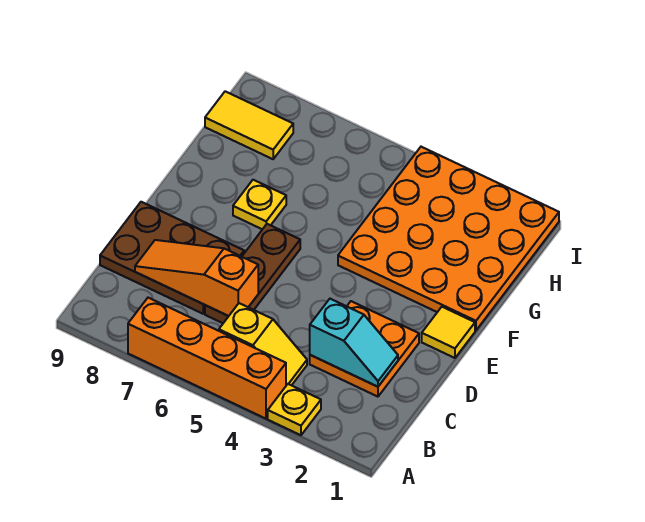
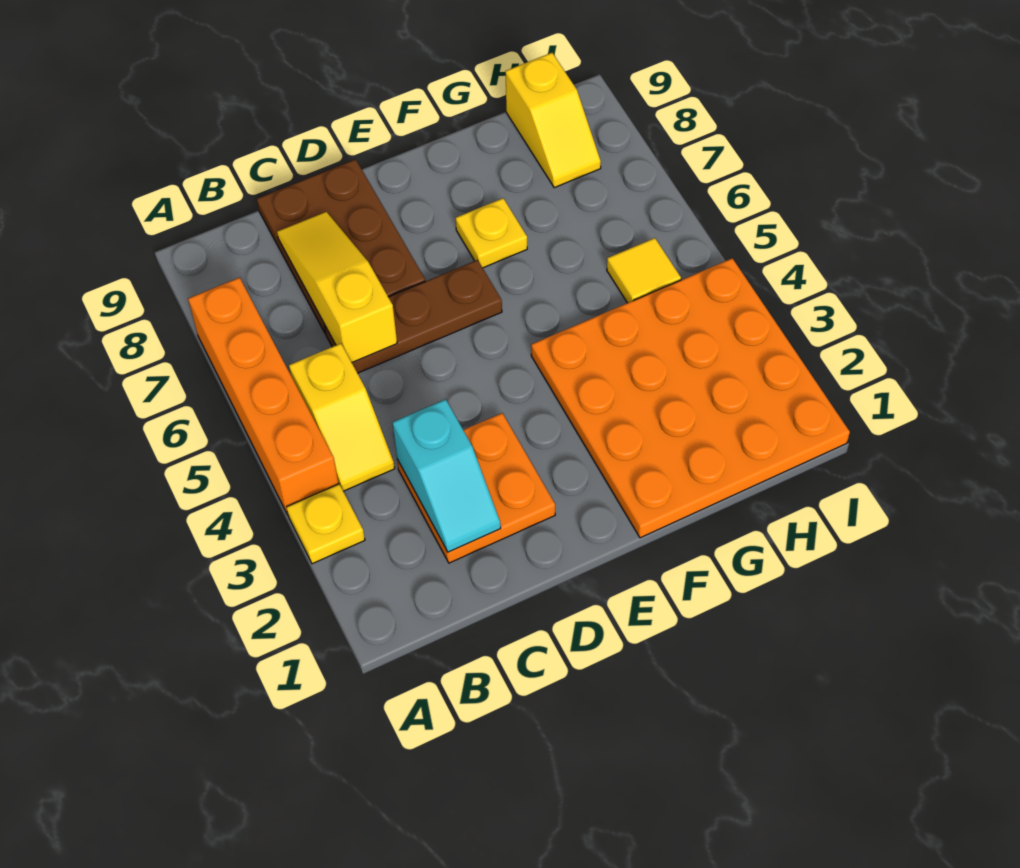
orange slope C6:C8 level 2 top 6 -> yellow slope C6:C8 level 2 top 6
yellow tile E1 level 1 -> yellow tile H5 level 1
yellow tile H8:H9 level 1 -> yellow slope H8:H9 level 1 top 9

